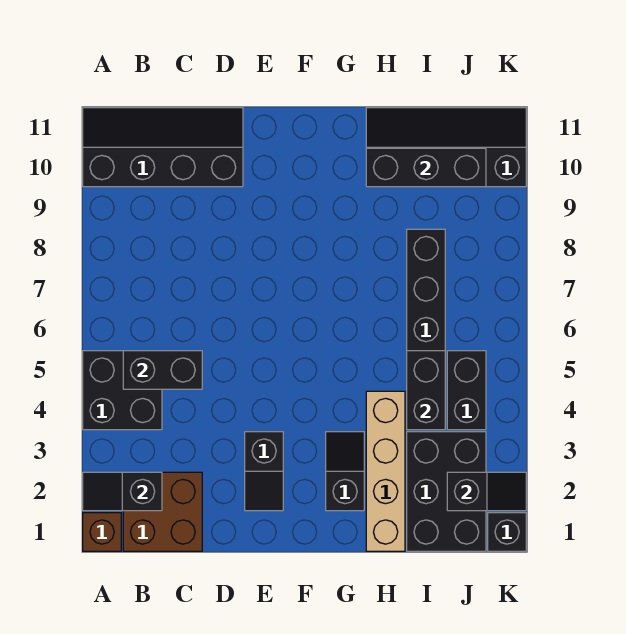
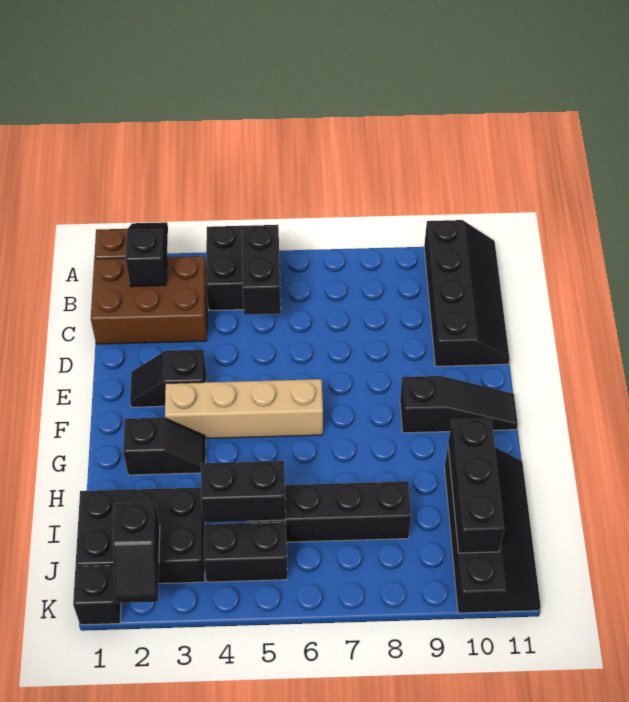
brown brick B1:C2 level 1 -> brown brick B1:C3 level 1
none -> black slope F9:F11 level 1 top 9
tan brick H1:H4 level 1 -> tan brick F3:F6 level 1

